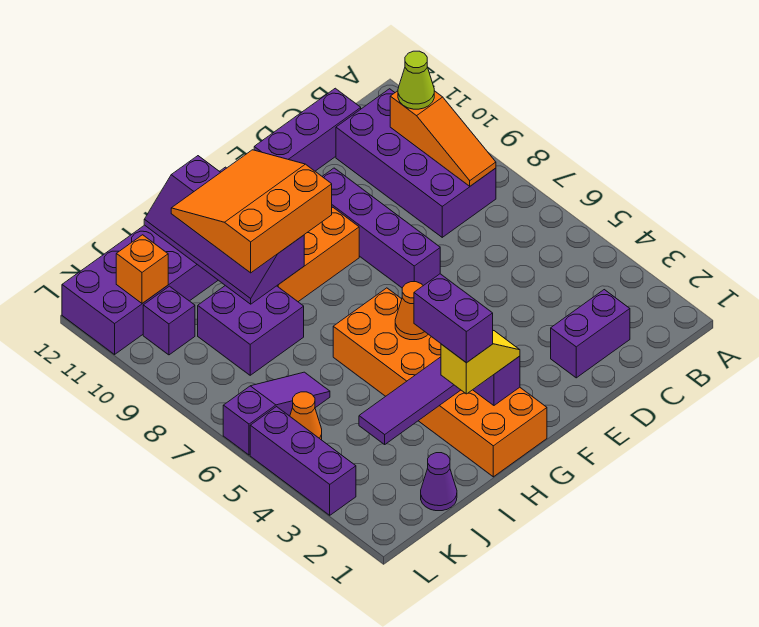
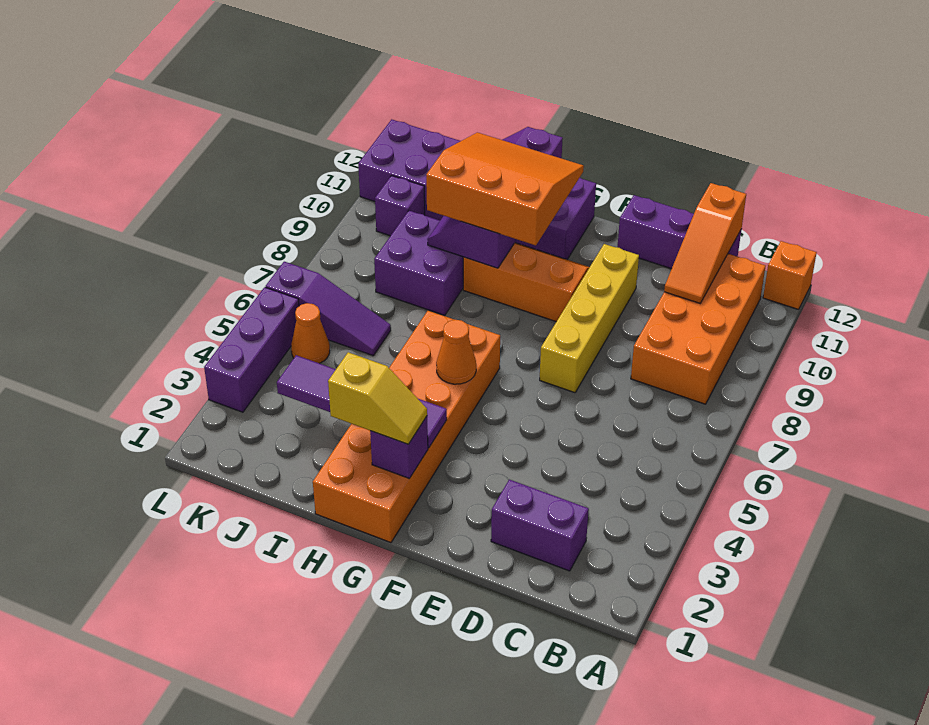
purple brick B8:C11 level 1 -> orange brick B8:C11 level 1
orange slope B8:B10 level 2 top 10 -> orange slope C10:C12 level 2 top 12
lime cone B10 level 3 -> none
purple brick E7:E10 level 1 -> yellow brick E7:E10 level 1
purple brick H2:H3 level 4 -> none
purple cone J1 level 1 -> none
orange brick K11 level 2 -> orange brick A12 level 1

